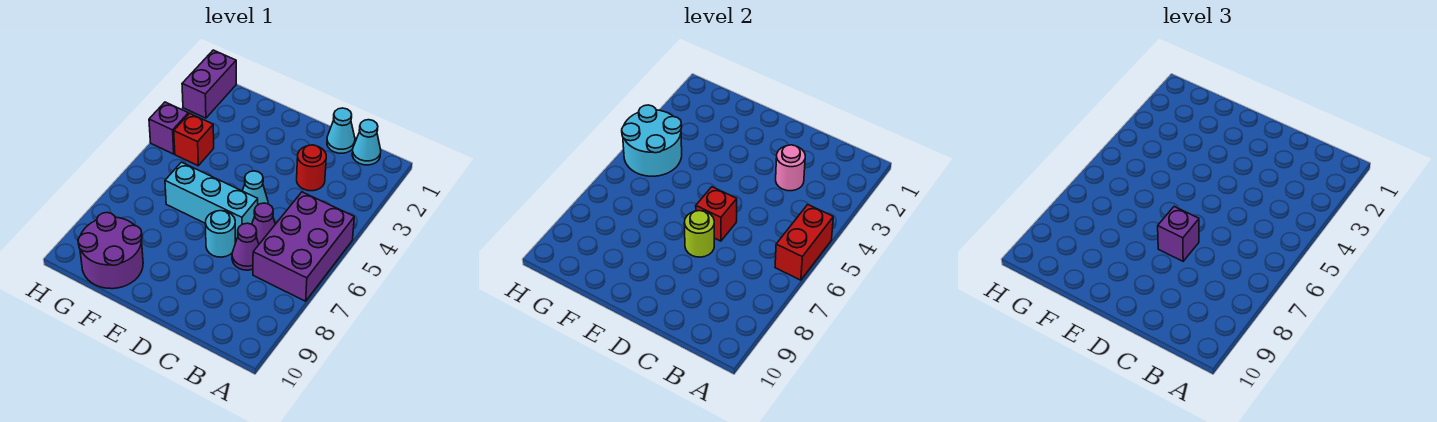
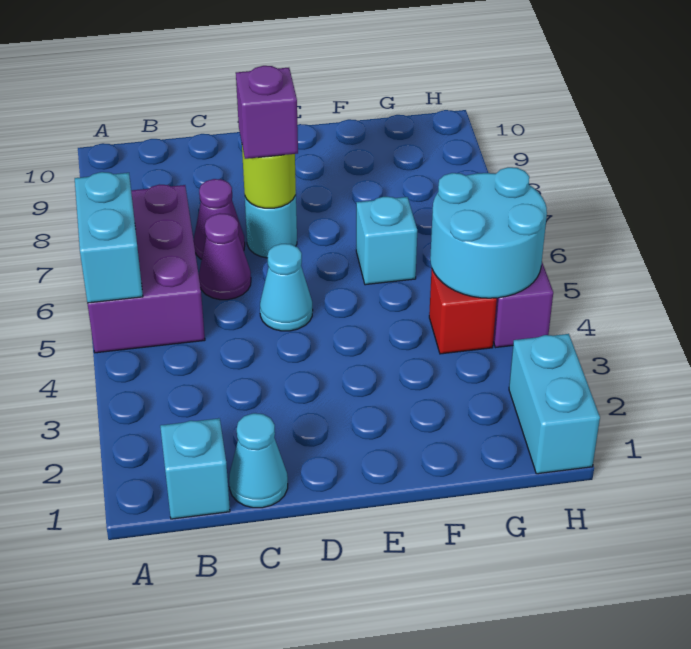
red brick A5:A6 level 2 -> cyan brick A5:A6 level 2
cyan cone B1 level 1 -> cyan brick B1 level 1
red round brick C3 level 1 -> none
pink round brick C3 level 2 -> none
cyan brick D6:F6 level 1 -> cyan brick F6 level 1
red brick D6 level 2 -> none
purple round brick F9:G10 level 1 -> none
purple brick H1:H2 level 1 -> cyan brick H1:H2 level 1

